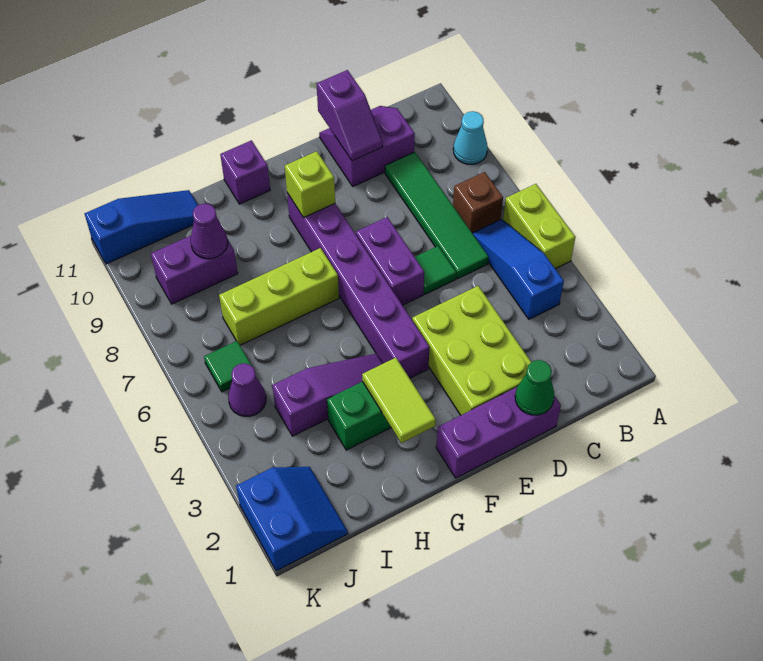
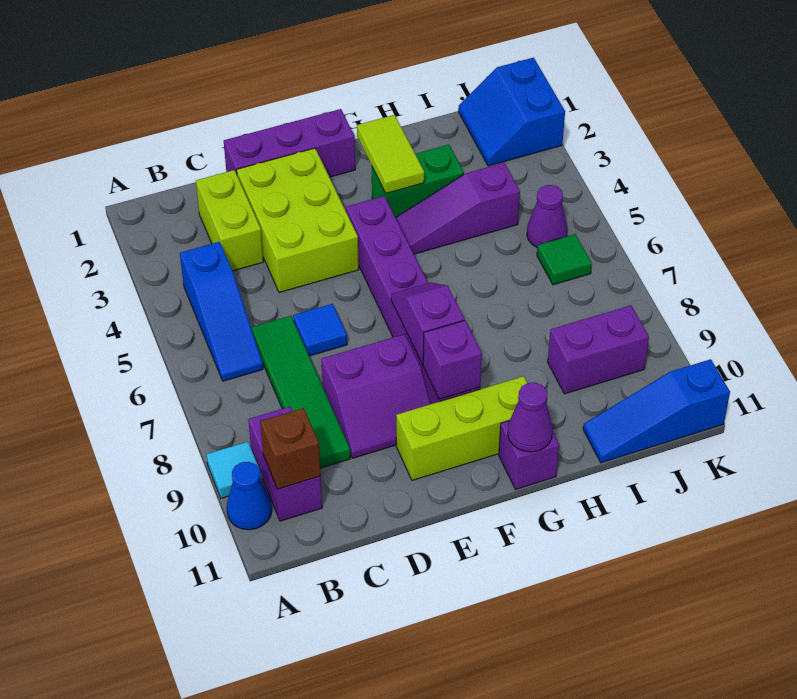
lime brick A5:A6 level 1 -> lime brick C2:C3 level 1
cyan cone A9 level 1 -> cyan tile A9 level 1
none -> blue cone A10 level 1
brown brick B7 level 1 -> brown brick B10 level 2
purple slope C10:D11 level 1 top 10 -> purple slope D8:E9 level 1 top 8
green cone D1 level 2 -> none
green tile D6 level 1 -> blue tile D6 level 1
purple slope D10:D11 level 2 top 11 -> purple slope F7:F8 level 2 top 8
purple brick E6:E7 level 1 -> purple brick B9:B10 level 1
lime brick F9 level 2 -> purple brick F9 level 2
lime brick G7:I7 level 1 -> lime brick E10:G10 level 1
purple cone I9 level 2 -> purple cone G11 level 2

